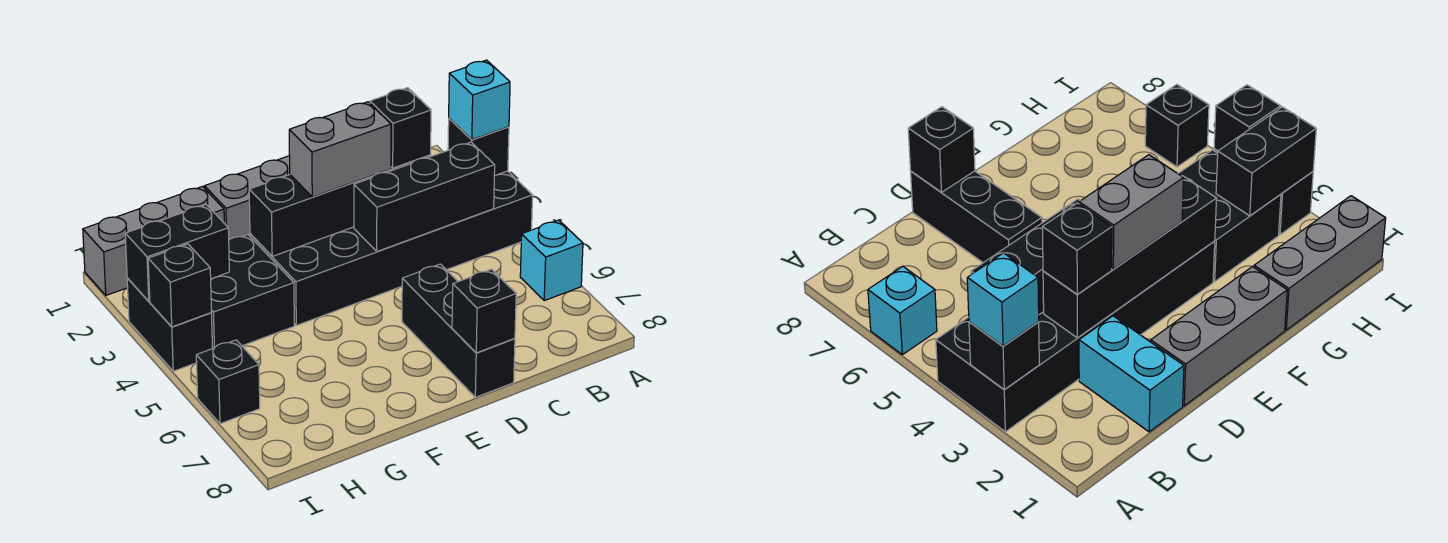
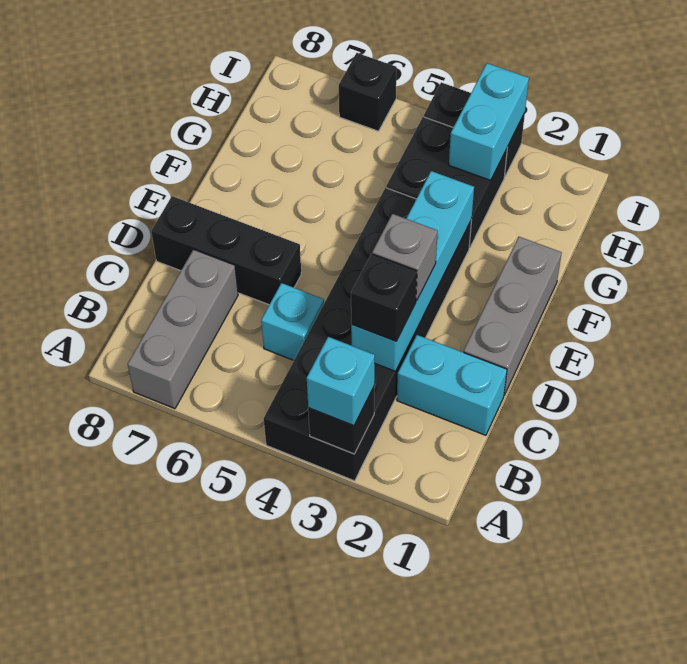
cyan brick A6 level 1 -> cyan brick C5 level 1
black brick B4:D4 level 2 -> none
black brick C3:F3 level 2 -> cyan brick C3:F3 level 2
grey brick D3:E3 level 3 -> grey brick D3 level 3
black brick D8 level 2 -> none
grey brick G1:I1 level 1 -> grey brick A7:C7 level 1
black brick H3:I3 level 2 -> cyan brick H3:I3 level 2
black brick I4 level 2 -> none

